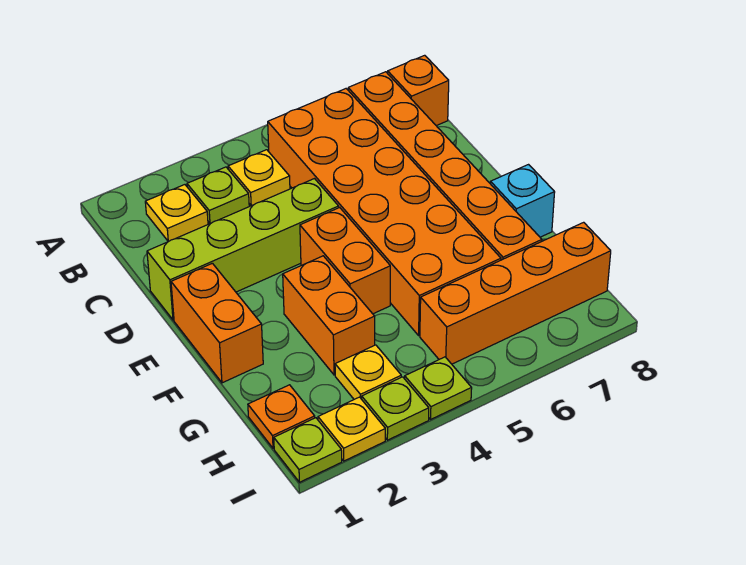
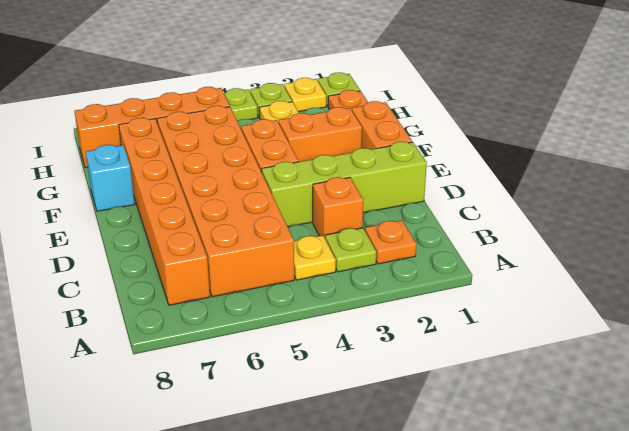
yellow plate B2 level 1 -> orange plate B2 level 1
orange brick B8 level 1 -> orange brick C3 level 1
orange brick F3:G3 level 1 -> orange brick F2:F3 level 1

